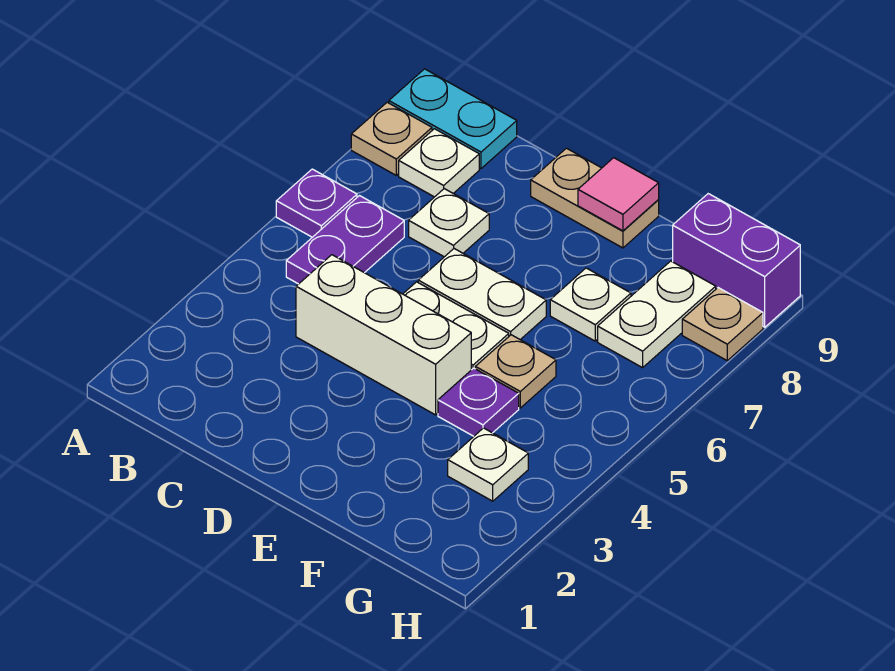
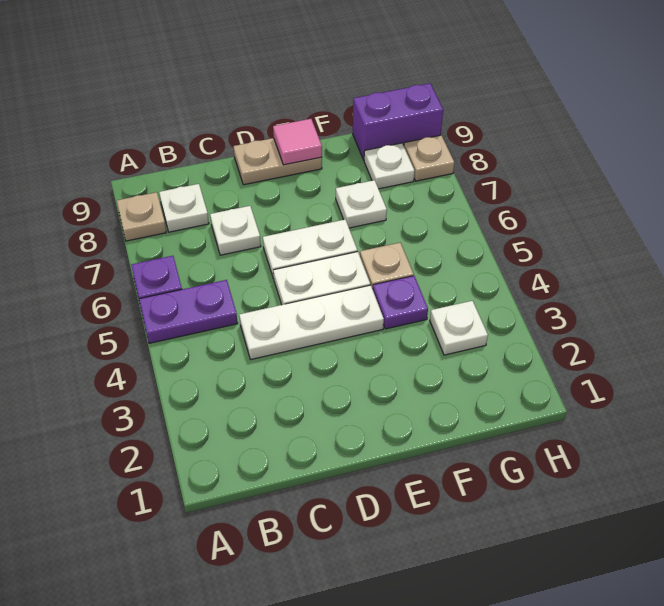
cyan plate A9:B9 level 1 -> none
purple plate B5:B6 level 1 -> purple plate A5:B5 level 1
white brick C4:E4 level 1 -> white plate C4:E4 level 1
white plate G7:G8 level 1 -> white plate G8 level 1

